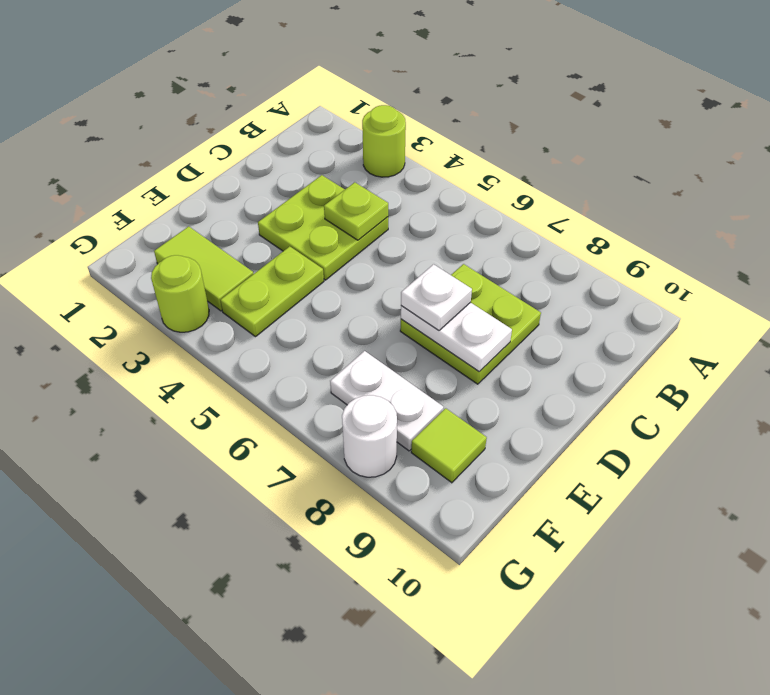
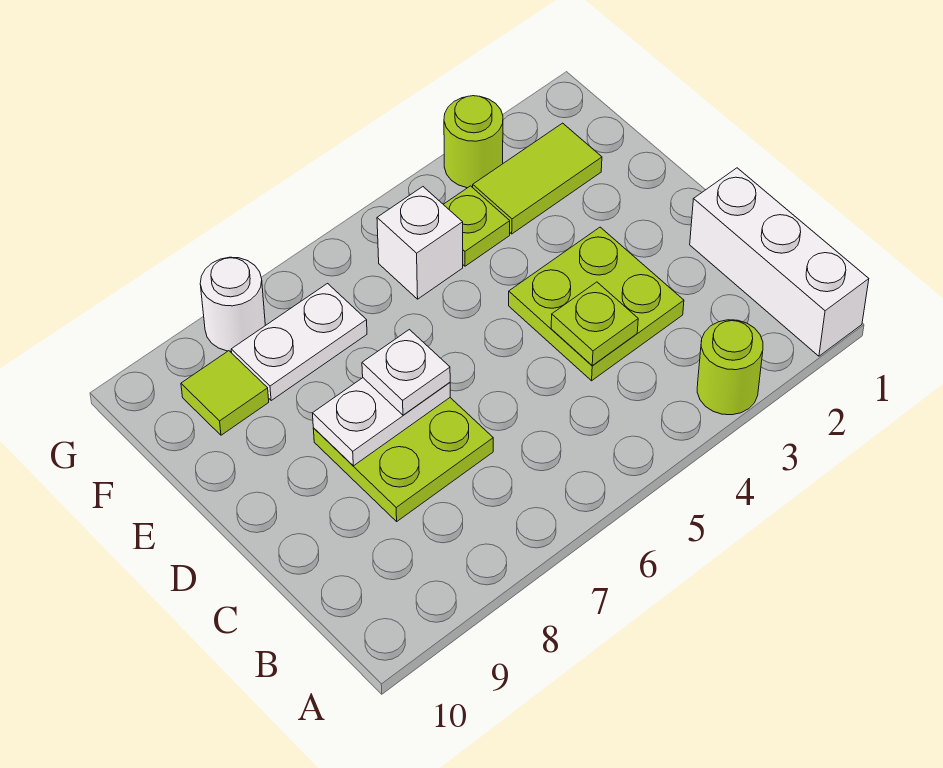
none -> white brick A1:C1 level 1
lime plate E4:F4 level 1 -> lime plate F4 level 1
none -> white brick F5 level 1

